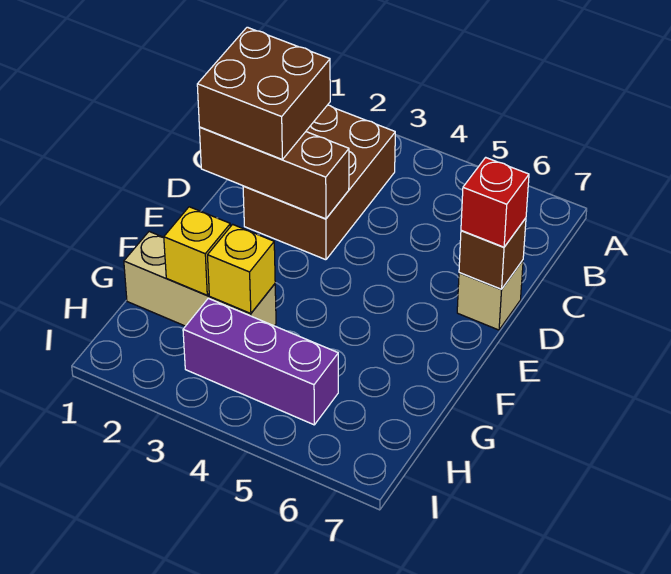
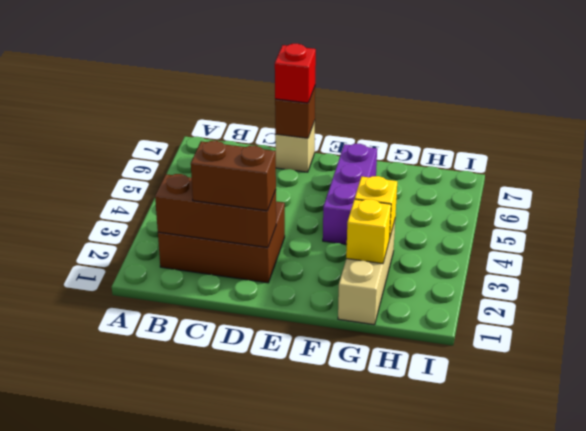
brown brick C1:D2 level 3 -> brown brick C2:D2 level 3
brown brick D1:D3 level 2 -> brown brick B2:D2 level 2
purple brick H3:H5 level 1 -> purple brick F4:F6 level 1

